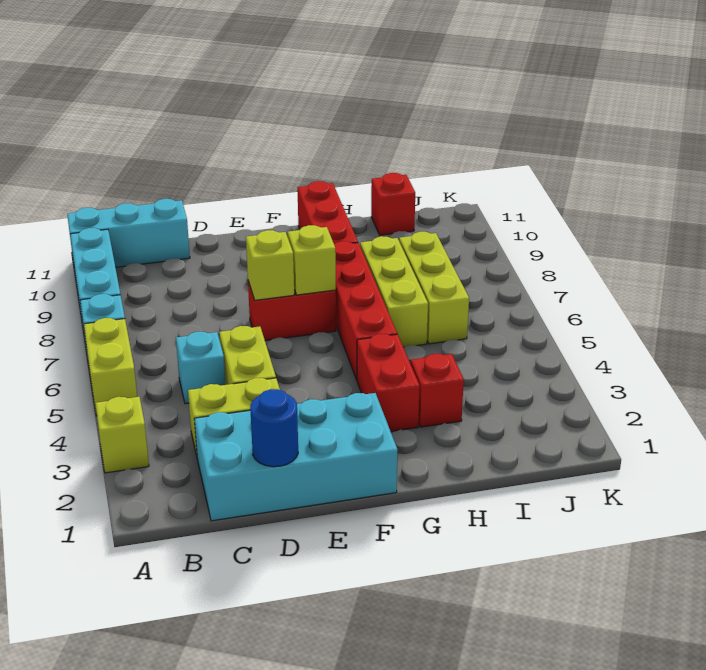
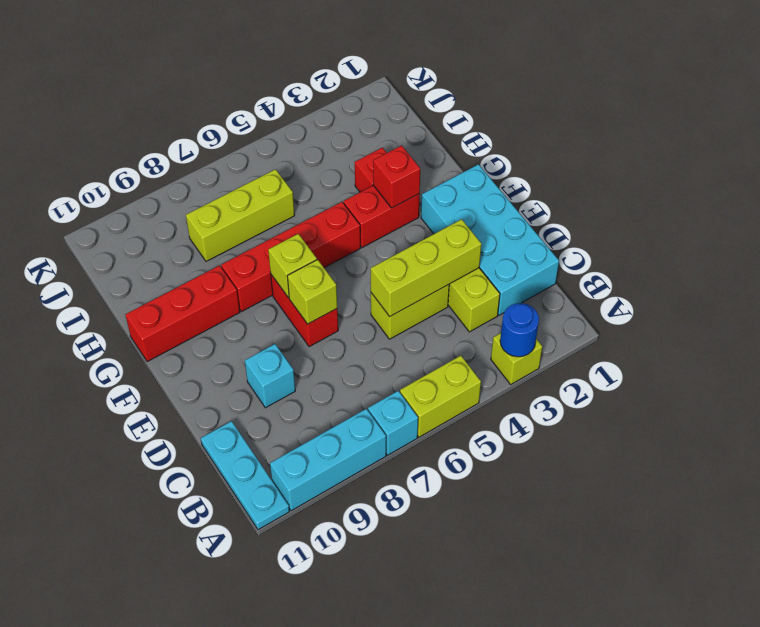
cyan brick A11:C11 level 1 -> cyan plate A11:C11 level 1
cyan brick C5 level 1 -> cyan brick D9 level 1
blue round brick D1 level 2 -> blue round brick A3 level 2
lime brick H6:H8 level 1 -> lime brick D3:D5 level 2
red brick I11 level 1 -> red brick G3 level 2

